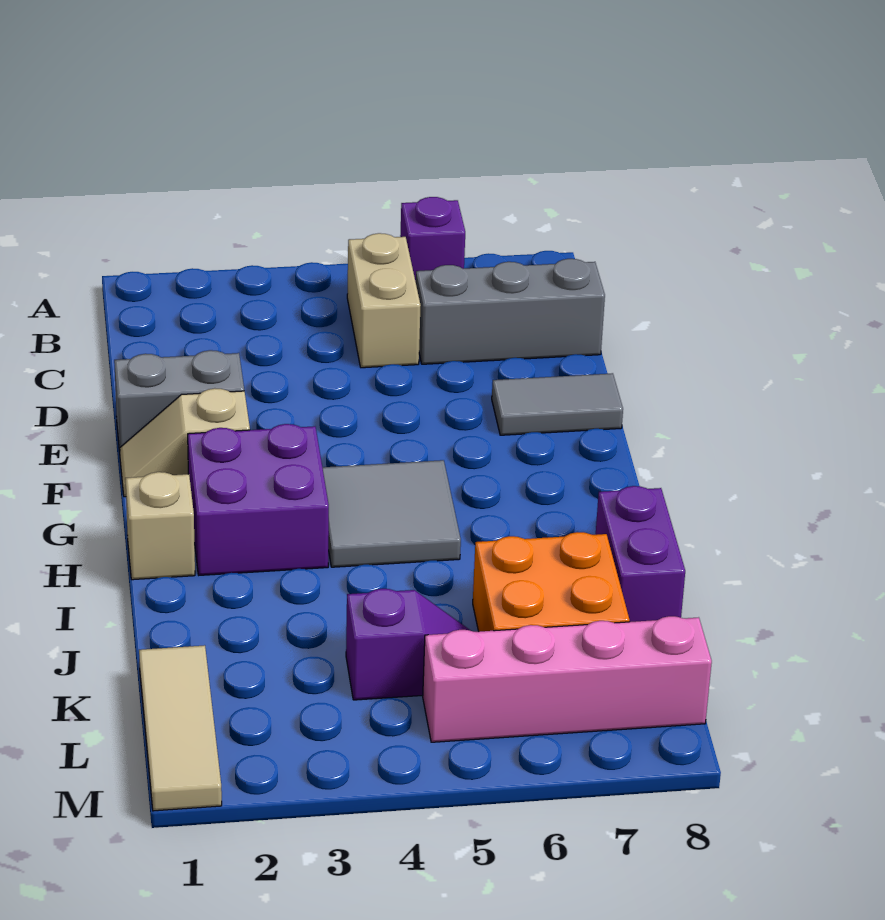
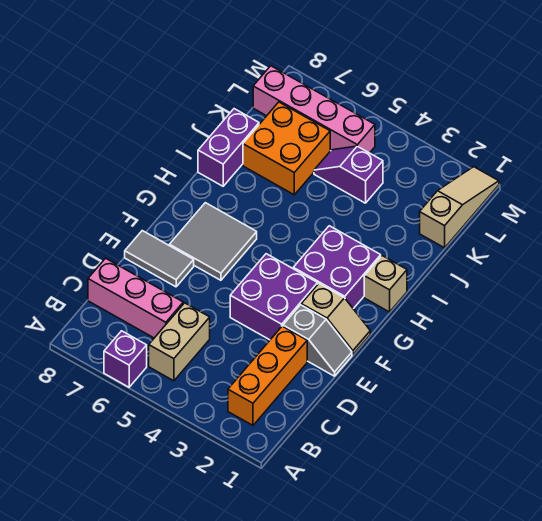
none -> orange brick B2:D2 level 1
grey brick C6:C8 level 1 -> pink brick C6:C8 level 1
grey brick E1:E2 level 1 -> grey slope E1:E2 level 1 top 2
none -> purple brick E3:F4 level 1
grey tile G4:H5 level 1 -> grey tile F6:G7 level 1
tan tile K1:M1 level 1 -> tan slope K1:M1 level 1 top K

